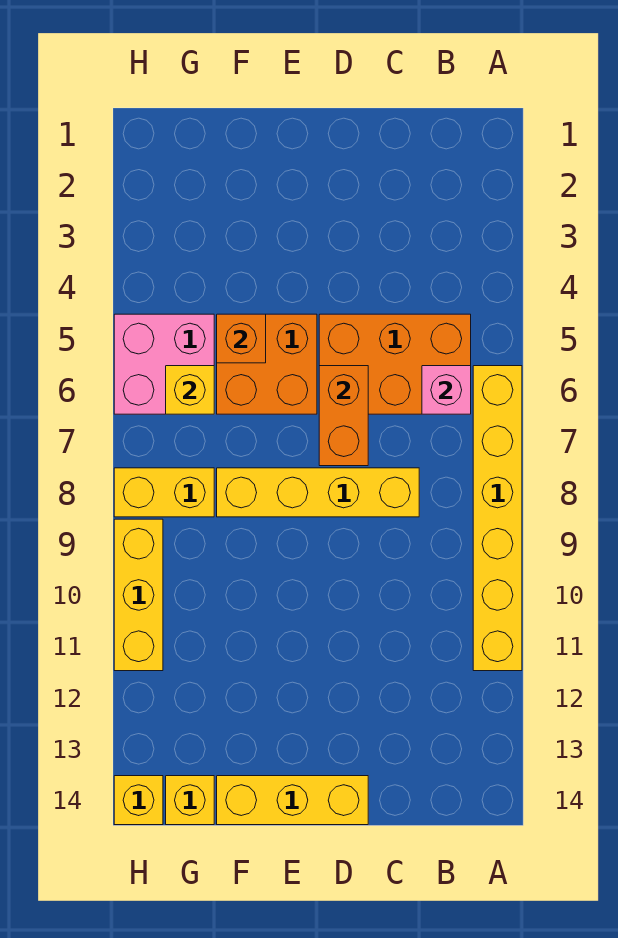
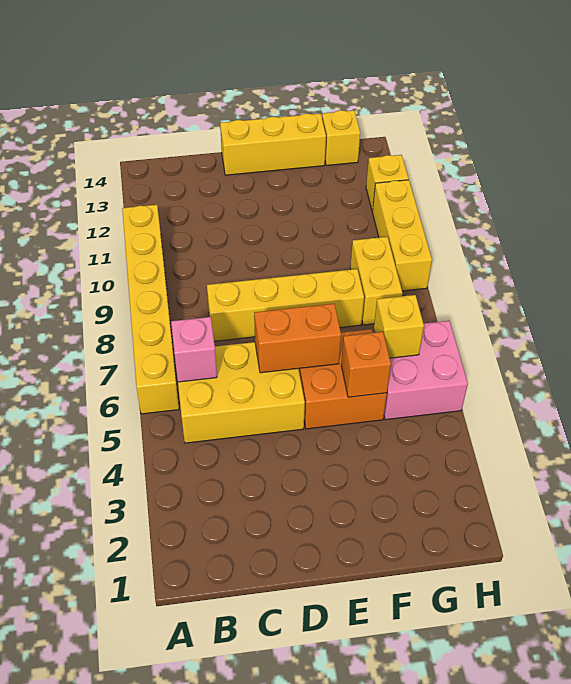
orange brick B5:D6 level 1 -> yellow brick B5:D6 level 1
orange brick D6:D7 level 2 -> orange brick D6:E6 level 2
yellow brick G8:H8 level 1 -> yellow brick G8:G9 level 1
yellow brick H14 level 1 -> yellow brick H12 level 1

